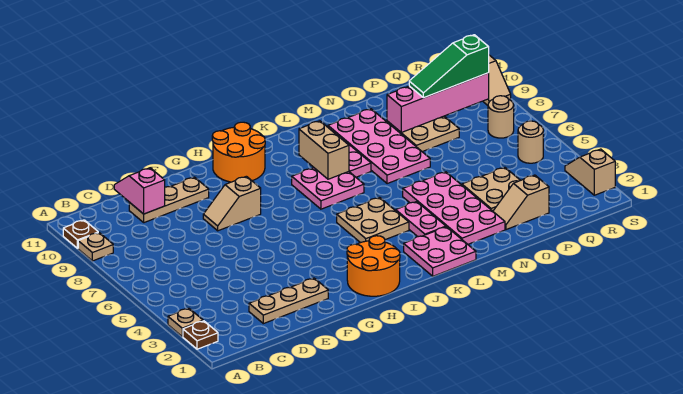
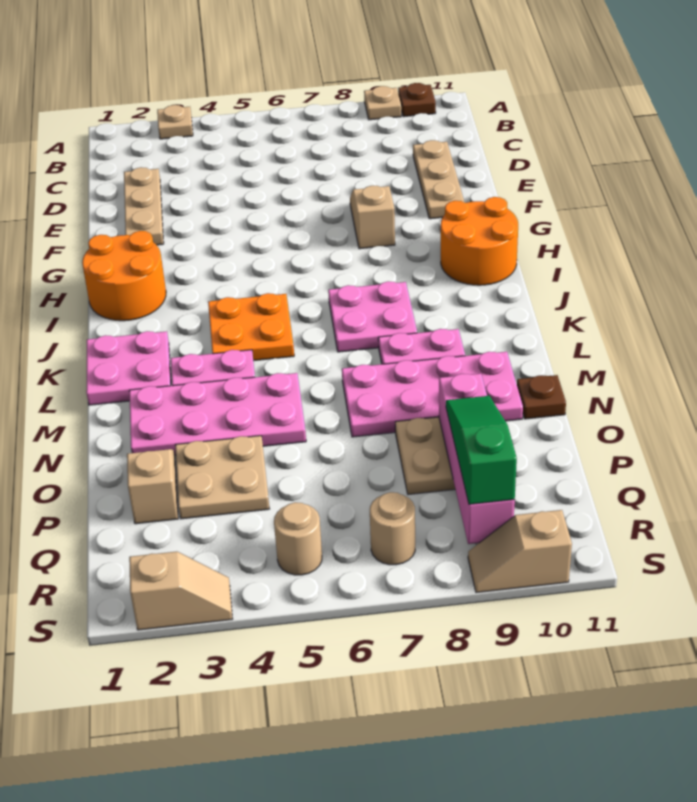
brown plate A2 level 1 -> brown plate N11 level 1
pink slope D10:D11 level 2 top 10 -> none
tan plate J4:K5 level 1 -> orange plate J4:K5 level 1
tan brick K8:K9 level 2 -> none

